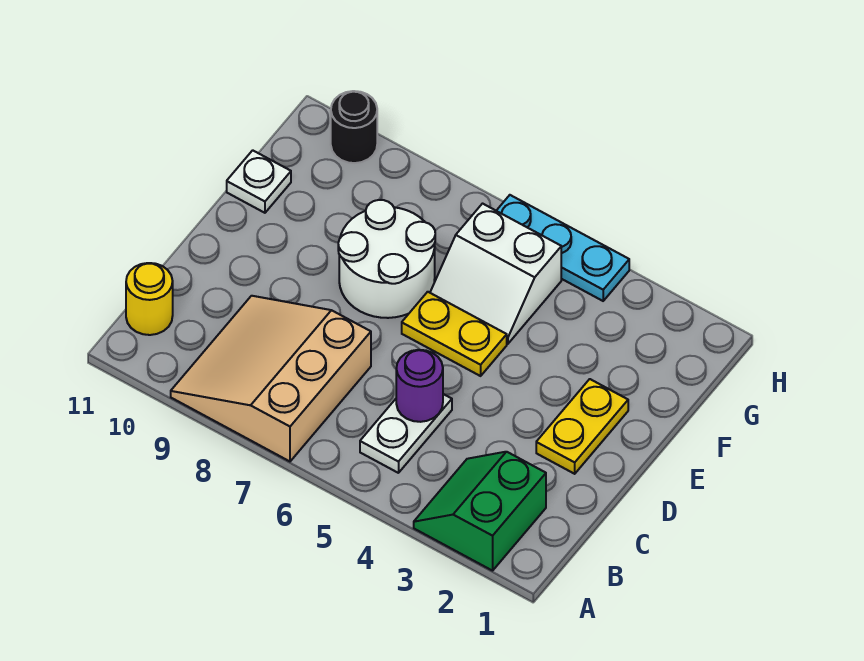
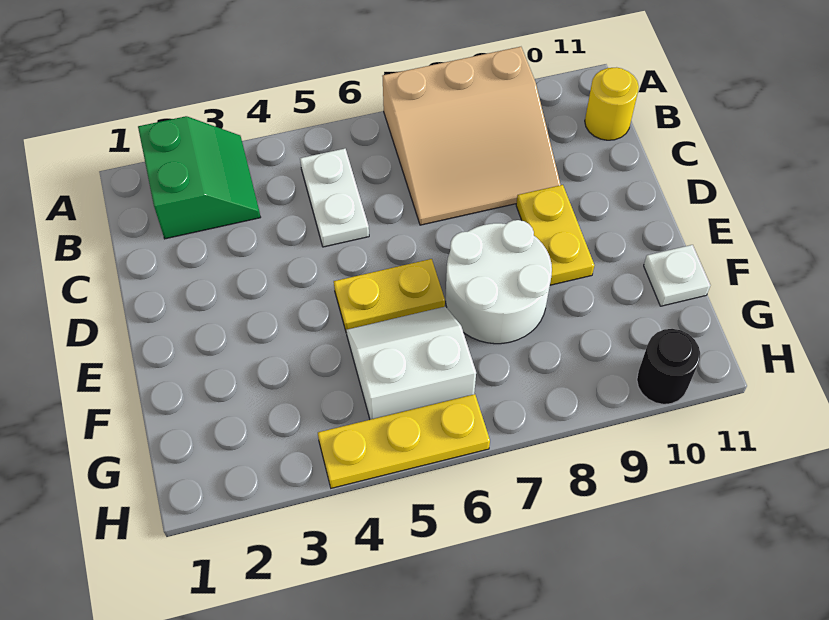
tan slope A7:C9 level 1 top 7 -> tan slope A7:C9 level 1 top A
purple round brick C5 level 2 -> none
yellow plate D2:E2 level 1 -> yellow plate D9:E9 level 1
cyan plate H4:H6 level 1 -> yellow plate H4:H6 level 1

